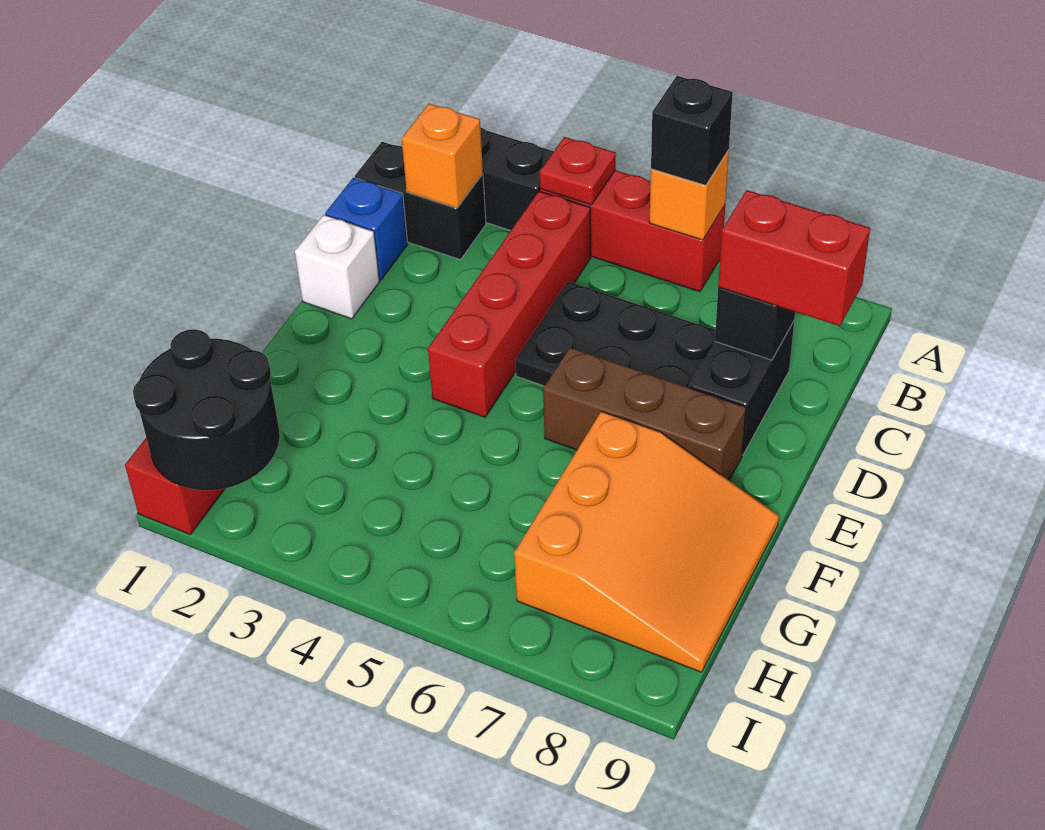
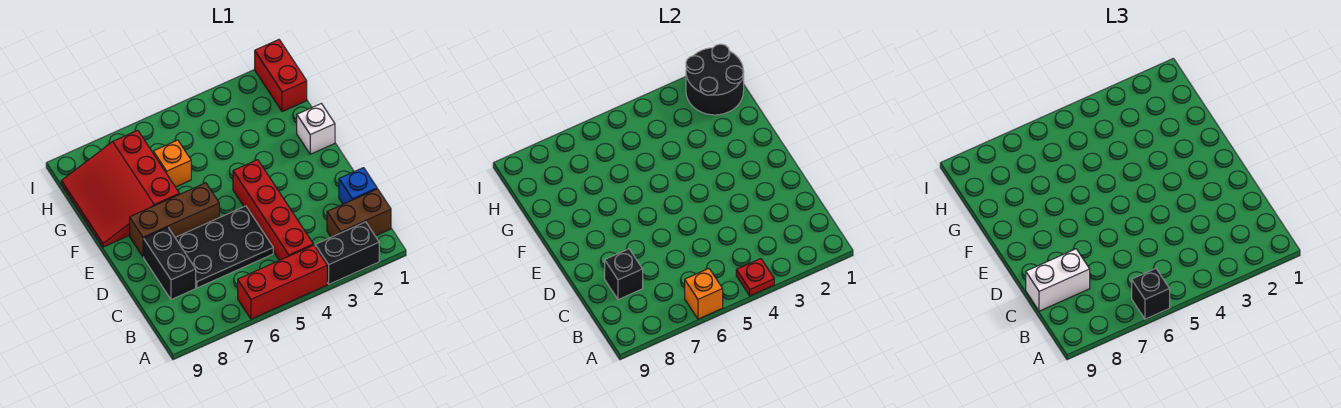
black brick B1:B2 level 1 -> brown brick B1:B2 level 1
orange brick B2 level 2 -> orange brick G6 level 1
red brick C8:C9 level 3 -> white brick C8:C9 level 3
white brick D1 level 1 -> white brick F1 level 1
orange slope F7:H9 level 1 top 7 -> red slope F7:H9 level 1 top 7

